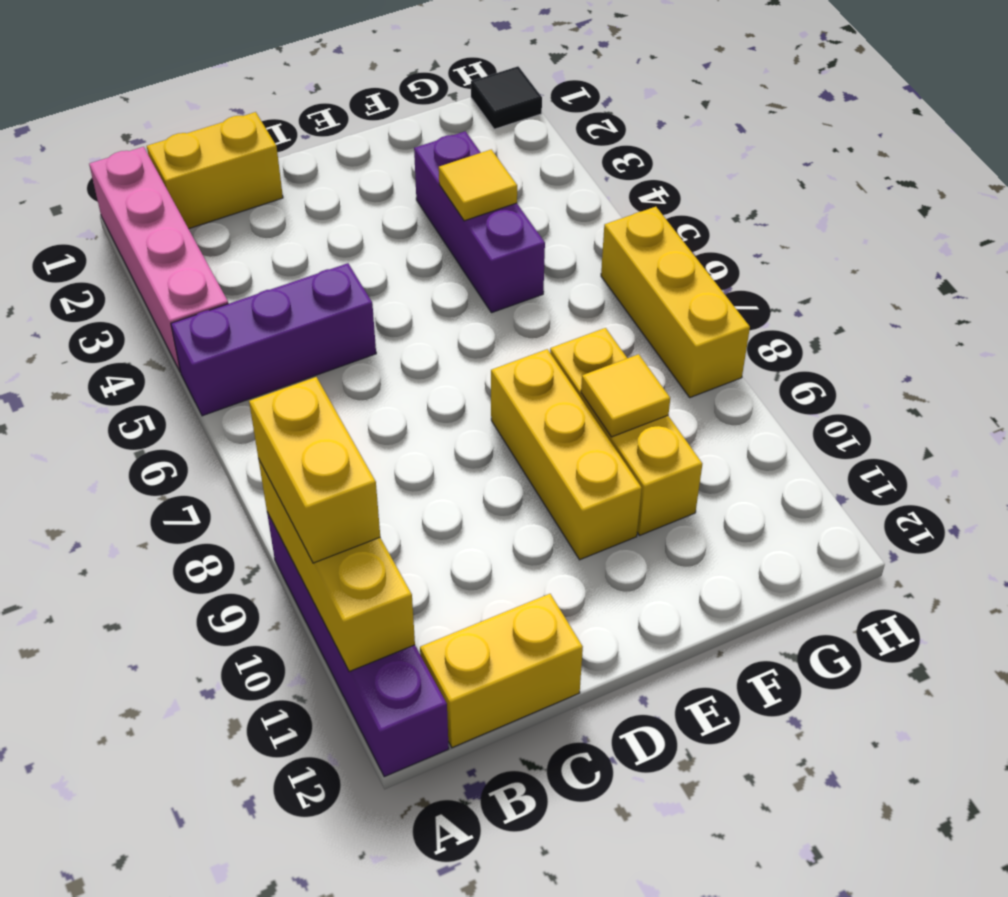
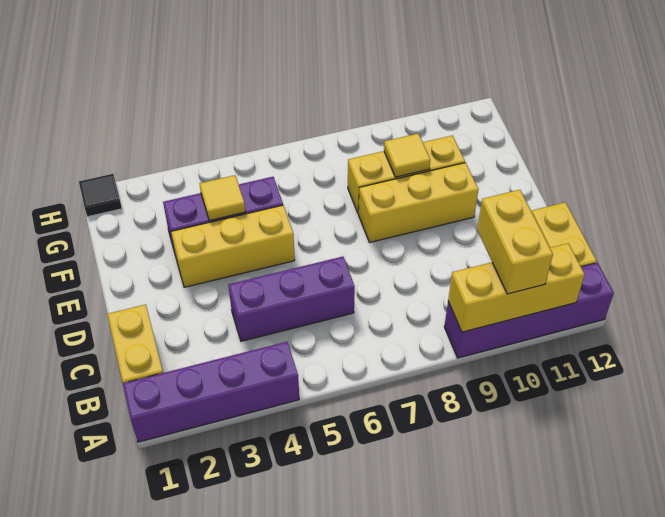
pink brick A1:A4 level 1 -> purple brick A1:A4 level 1
purple brick A5:C5 level 1 -> purple brick C4:C6 level 1
yellow brick A9:A10 level 3 -> yellow brick A10:B10 level 3
yellow brick H6:H8 level 1 -> yellow brick E3:E5 level 1

